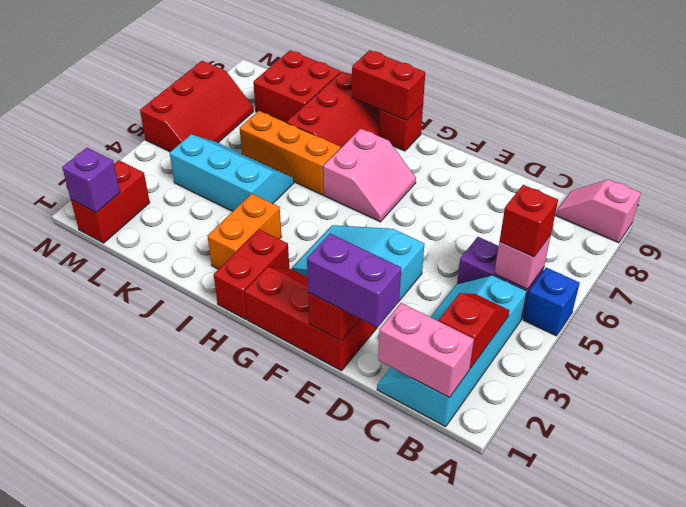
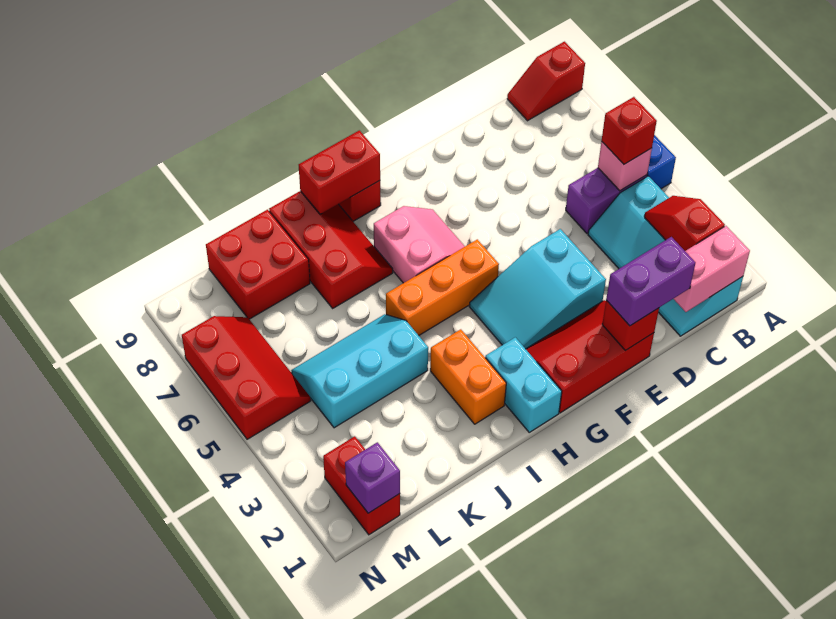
pink slope A9:B9 level 1 top A -> red slope A9:B9 level 1 top A
red brick H1:H2 level 1 -> cyan brick H1:H2 level 1
orange brick I6:K6 level 1 -> orange brick G5:I5 level 1

